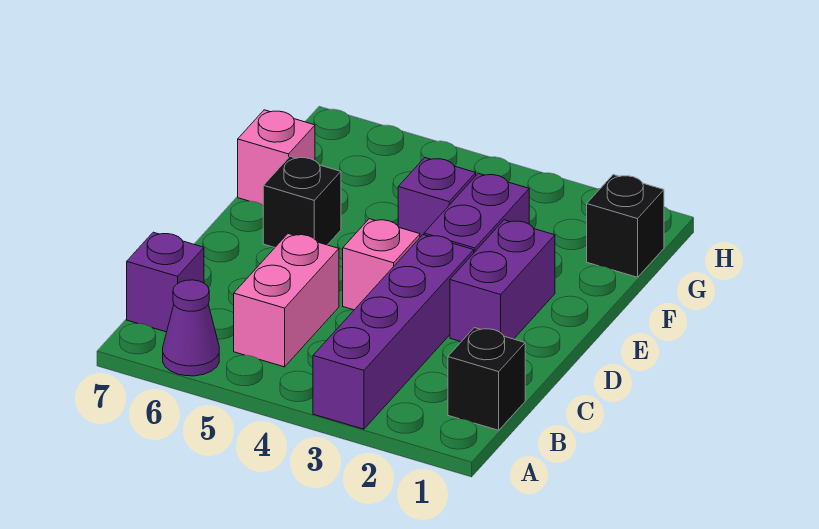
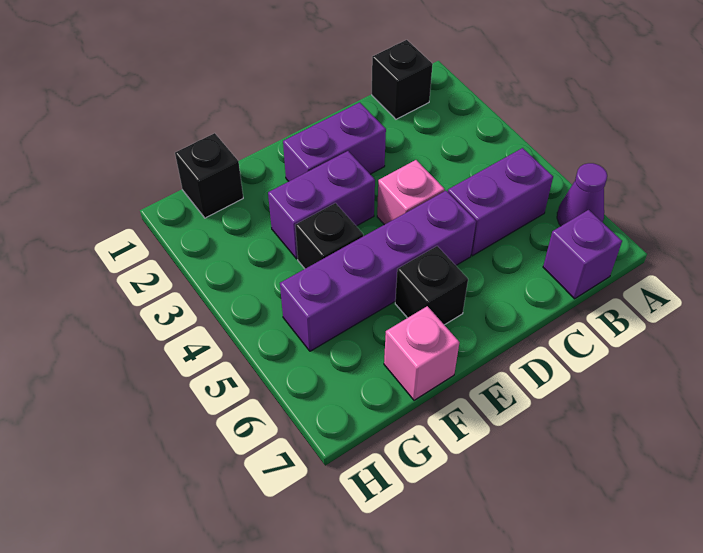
purple brick A3:D3 level 1 -> purple brick D5:G5 level 1
pink brick B5:C5 level 1 -> purple brick B5:C5 level 1
purple brick F4 level 1 -> black brick F4 level 1

